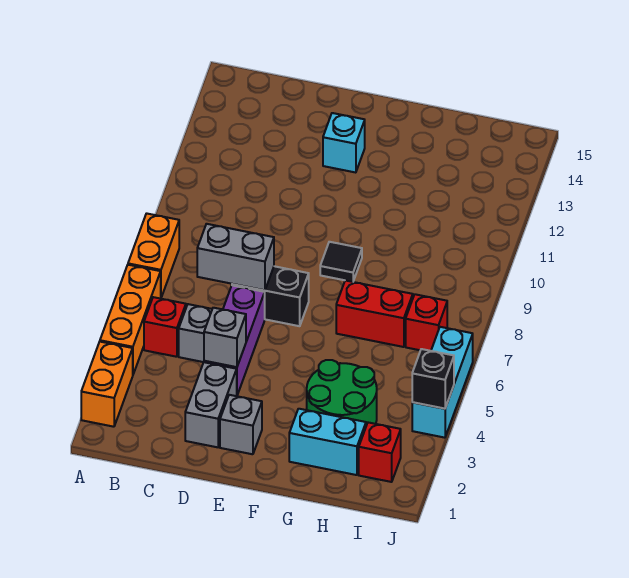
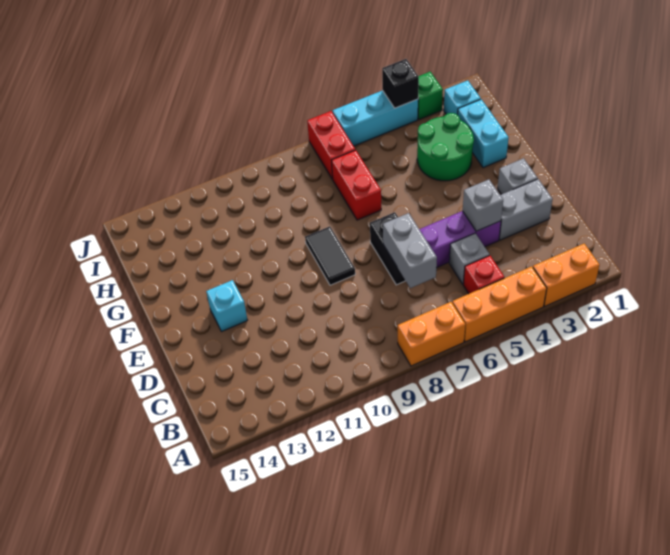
black tile F9 level 1 -> black tile E9:F9 level 1
red brick I2 level 1 -> cyan brick I2 level 1
red brick I7 level 1 -> red brick I7:J7 level 1
none -> green brick J3 level 1

